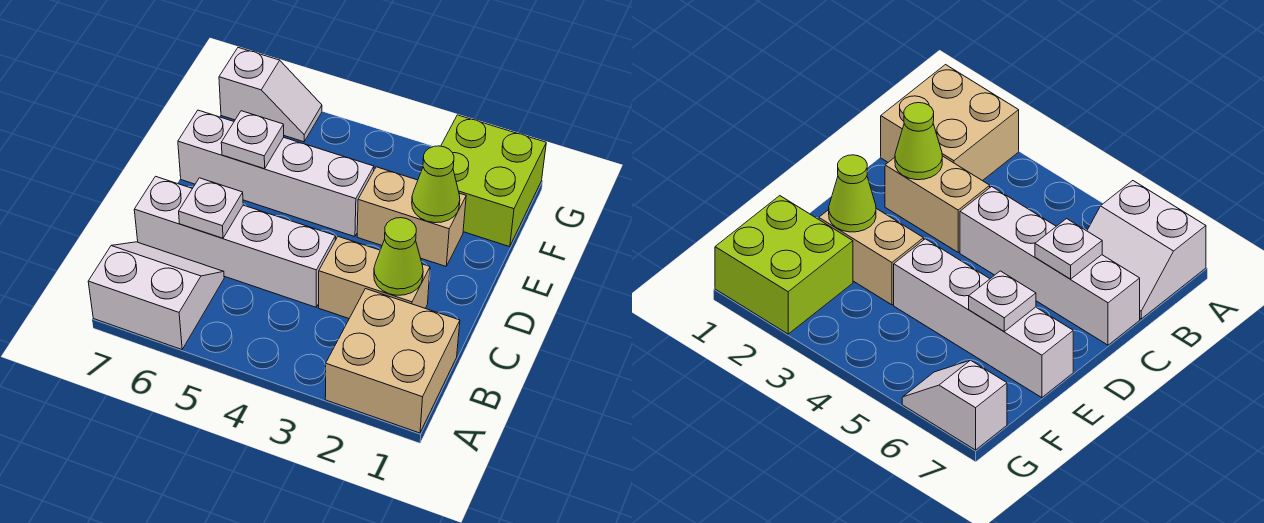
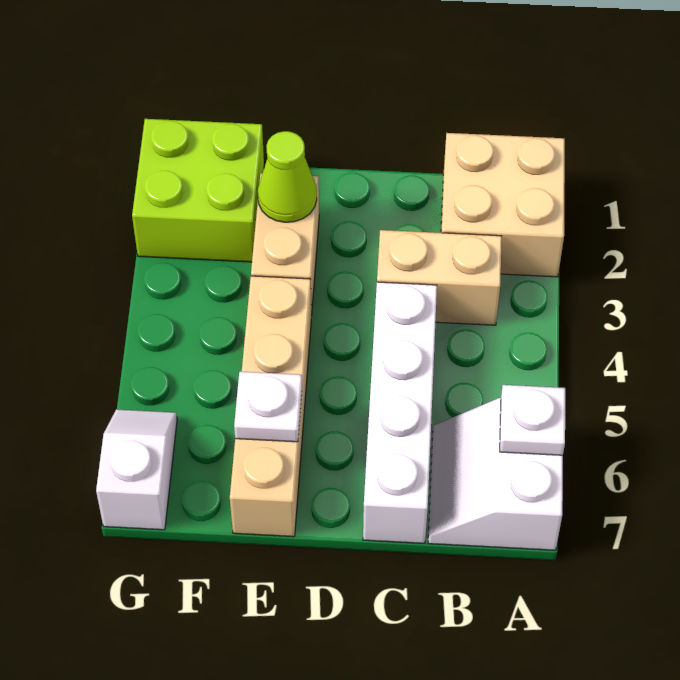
tan brick C2:C3 level 1 -> tan brick B3:C3 level 1
lime cone C2 level 2 -> none
white plate C6 level 2 -> white plate A6 level 2
white brick E4:E7 level 1 -> tan brick E4:E7 level 1

